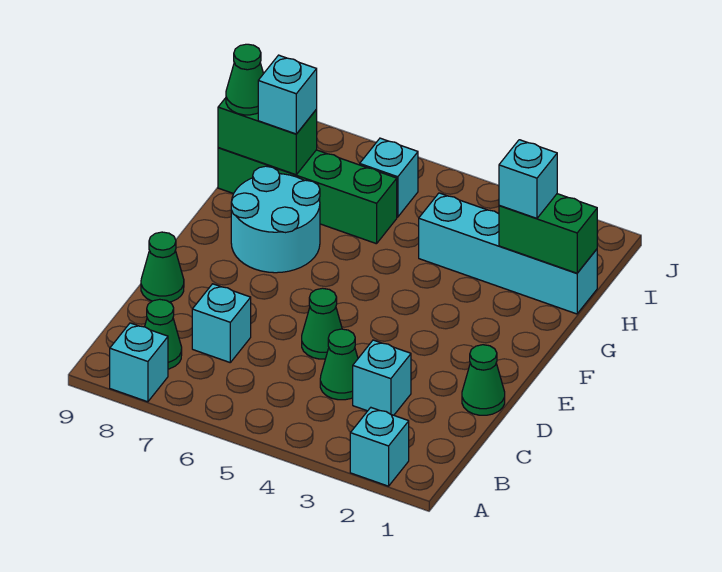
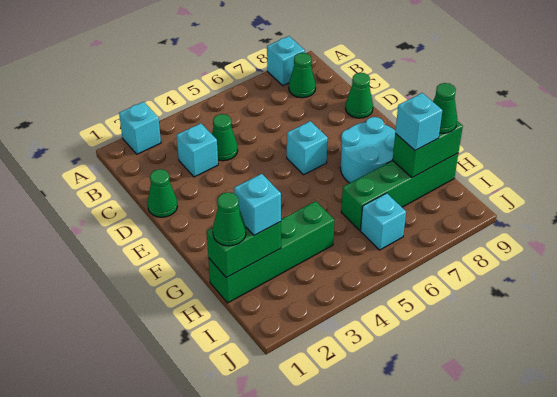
cyan brick C7 level 1 -> cyan brick E6 level 1
green cone D5 level 1 -> green cone H1 level 3
cyan brick H1:H4 level 1 -> green brick H1:H4 level 1

